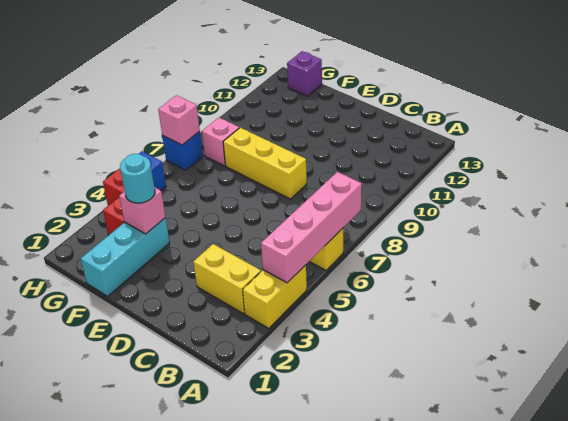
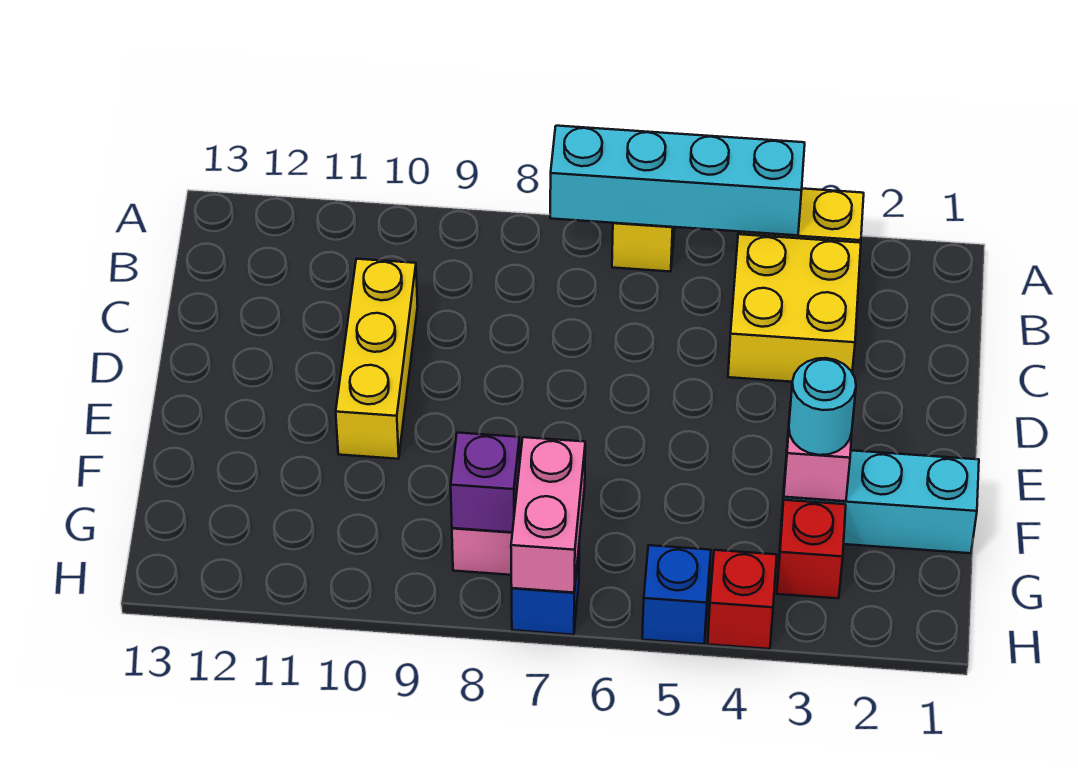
pink brick A4:A7 level 2 -> cyan brick A4:A7 level 2
yellow brick B3:C3 level 1 -> yellow brick B3:C4 level 1
yellow brick D8:F8 level 1 -> yellow brick C10:E10 level 1
purple brick G13 level 1 -> purple brick G8 level 2
pink brick H7 level 2 -> pink brick G7:H7 level 2

